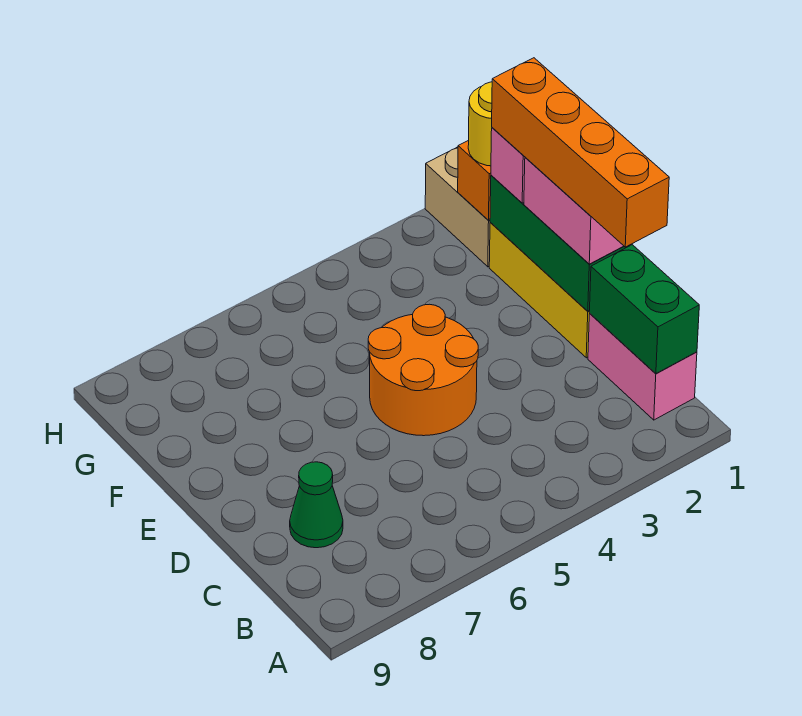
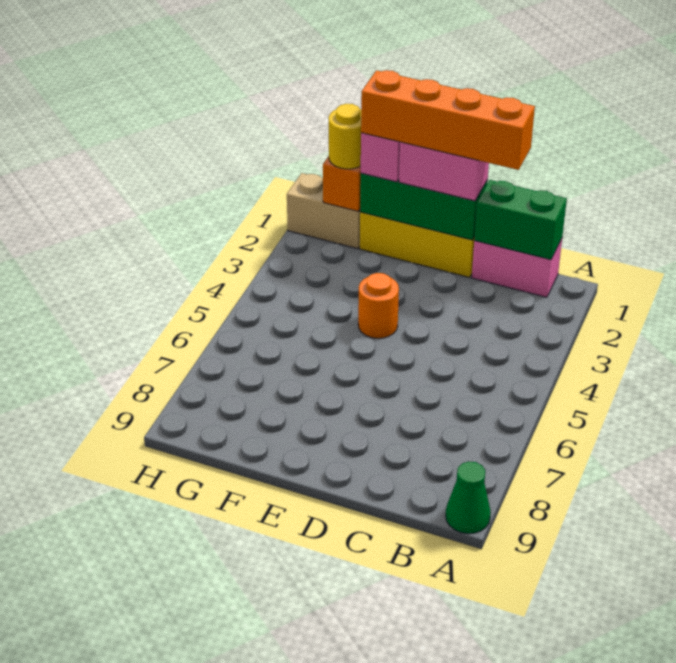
green cone C8 level 1 -> green cone A9 level 1
orange round brick D4:E5 level 1 -> orange round brick E4 level 1

